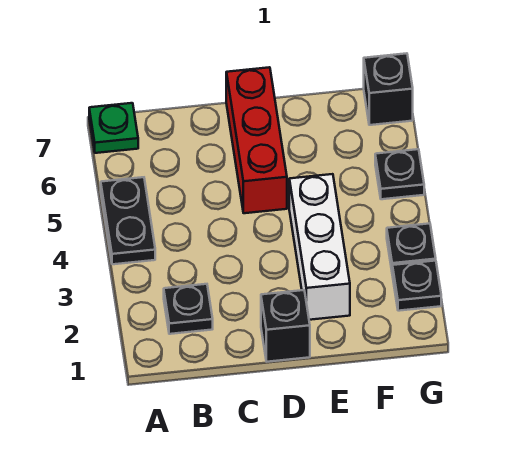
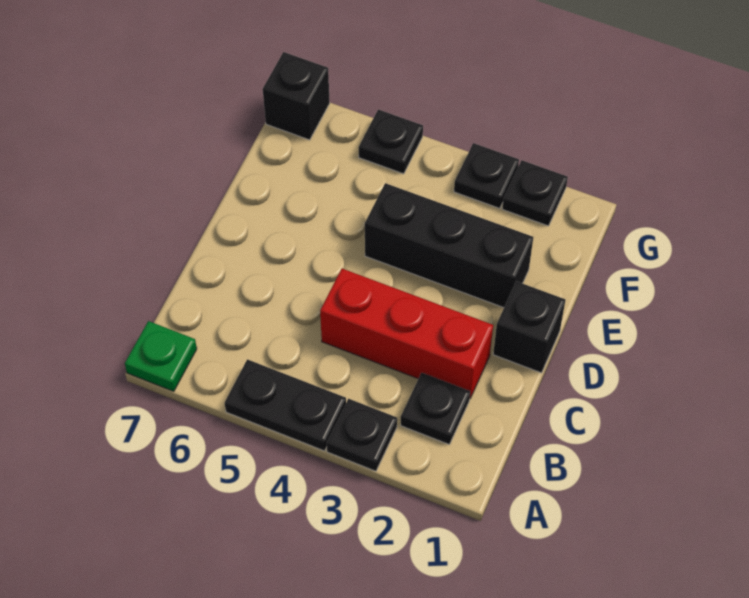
none -> black plate A3 level 1
red brick D5:D7 level 1 -> red brick C2:C4 level 1
white brick E2:E4 level 1 -> black brick E2:E4 level 1

